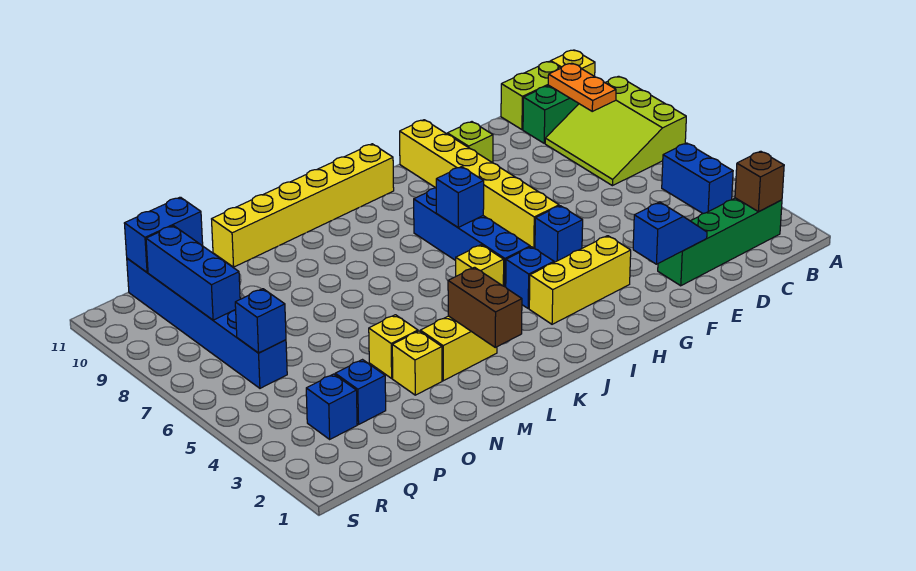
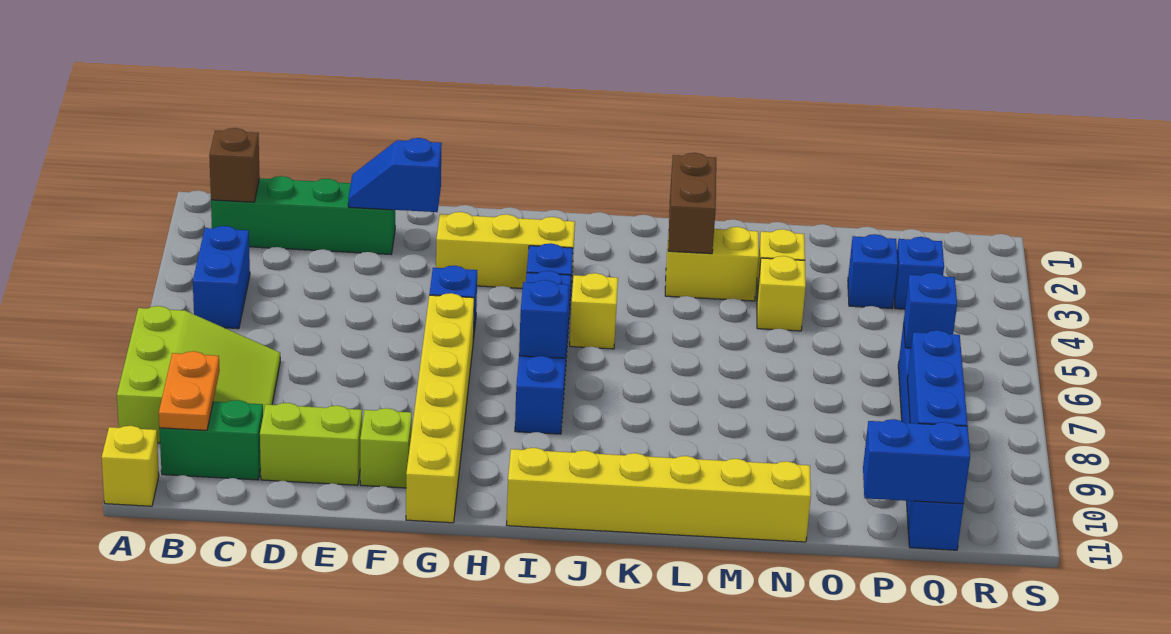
lime brick B11:C11 level 1 -> lime brick D10:E10 level 1

